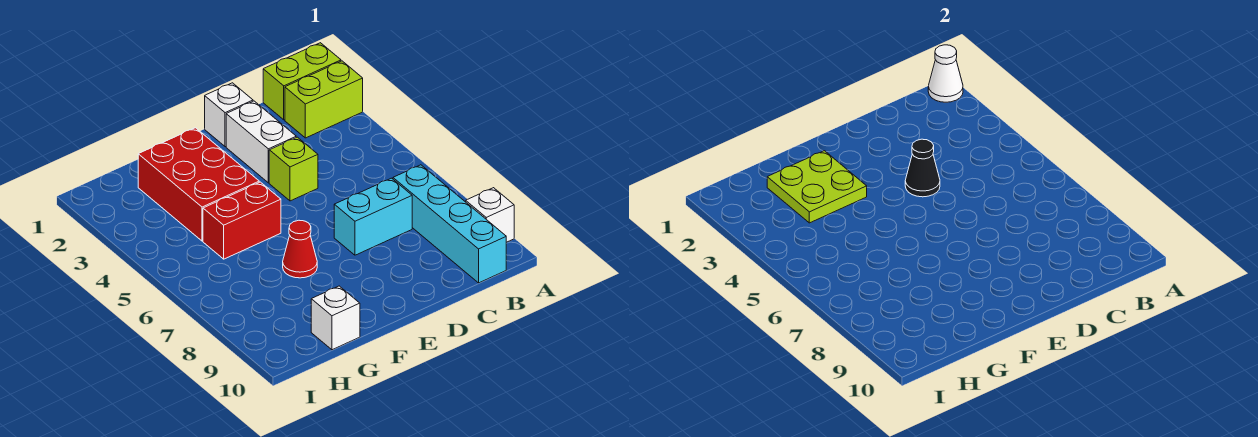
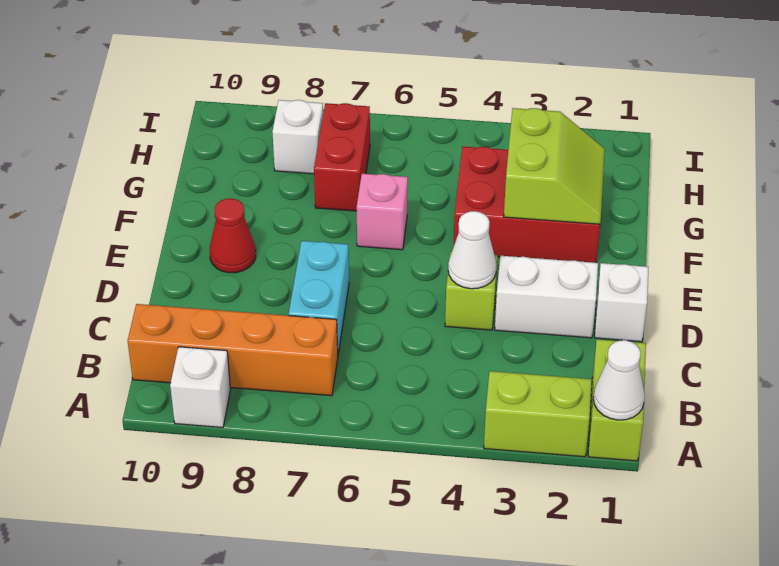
lime brick A2:B2 level 1 -> lime brick A2:A3 level 1
cyan brick B7:B10 level 1 -> orange brick B7:B10 level 1
black cone D4 level 2 -> white cone D4 level 2
lime plate F2:G3 level 2 -> lime slope F2:G3 level 2 top 3
red brick F5:G5 level 1 -> red brick G7:H7 level 1
none -> pink brick F6 level 1
red cone F7 level 1 -> red cone E9 level 1
white brick G10 level 1 -> white brick H8 level 1

